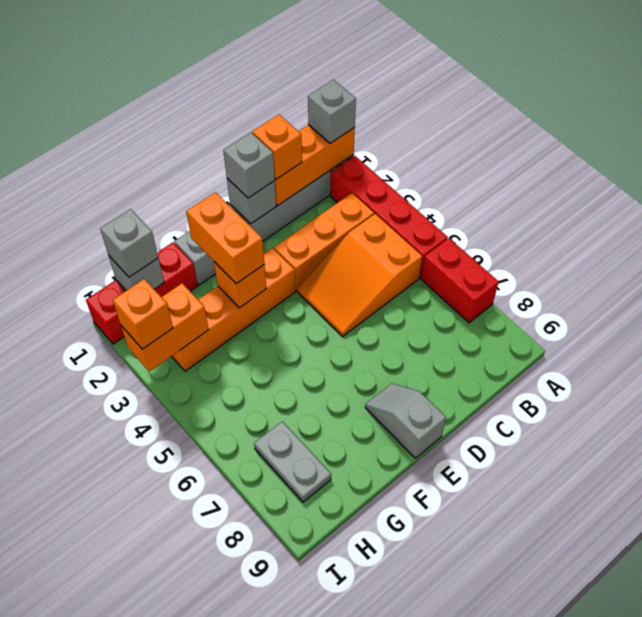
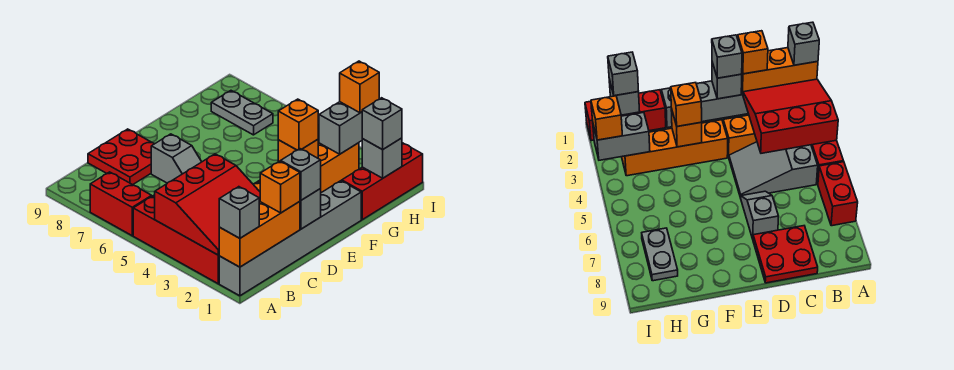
none -> red slope A2:C4 level 2 top 4
orange slope B4:D5 level 1 top B -> grey slope B4:D5 level 1 top B
none -> red plate C8:D9 level 1
grey slope E8:E9 level 1 top 9 -> grey slope D6:D7 level 1 top 7
orange brick F2:F3 level 3 -> orange brick F3 level 3
orange brick H3:I3 level 2 -> grey brick H3:I3 level 2

